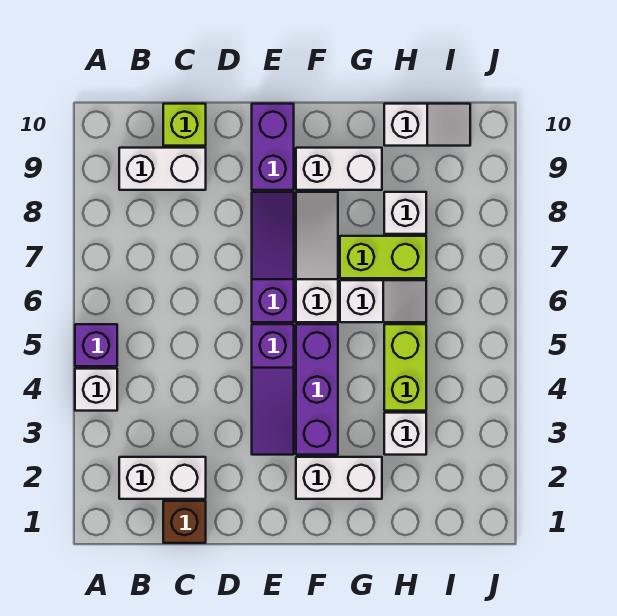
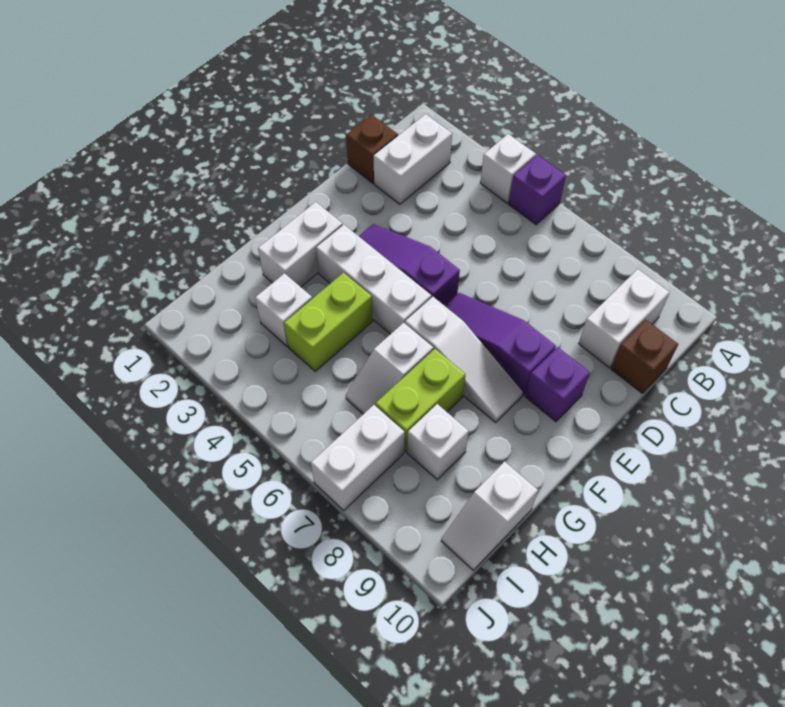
lime brick C10 level 1 -> brown brick C10 level 1
purple slope E6:E8 level 1 top 6 -> purple slope E6:E8 level 1 top 8
purple brick E9:E10 level 1 -> purple brick E9 level 1
purple brick F3:F5 level 1 -> white brick F3:F5 level 1
white brick F9:G9 level 1 -> white brick I7:J7 level 1
lime brick H4:H5 level 1 -> lime brick G4:H4 level 1

